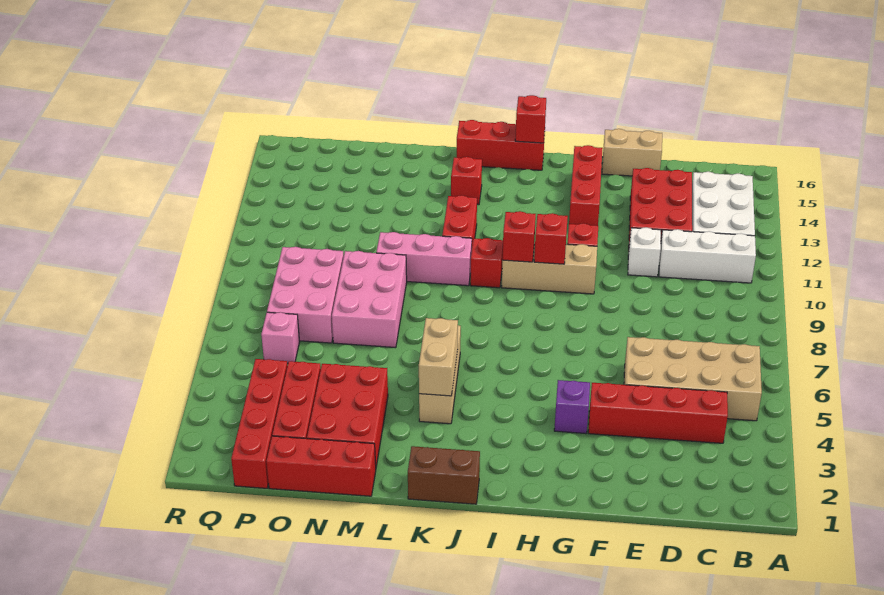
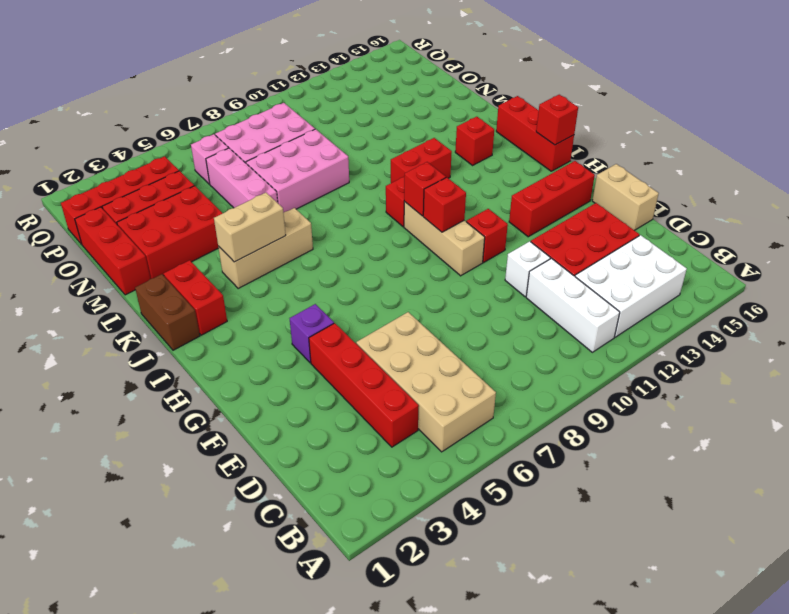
none -> red brick J2:K2 level 1
pink brick K10:M10 level 1 -> pink brick M6:O6 level 1

